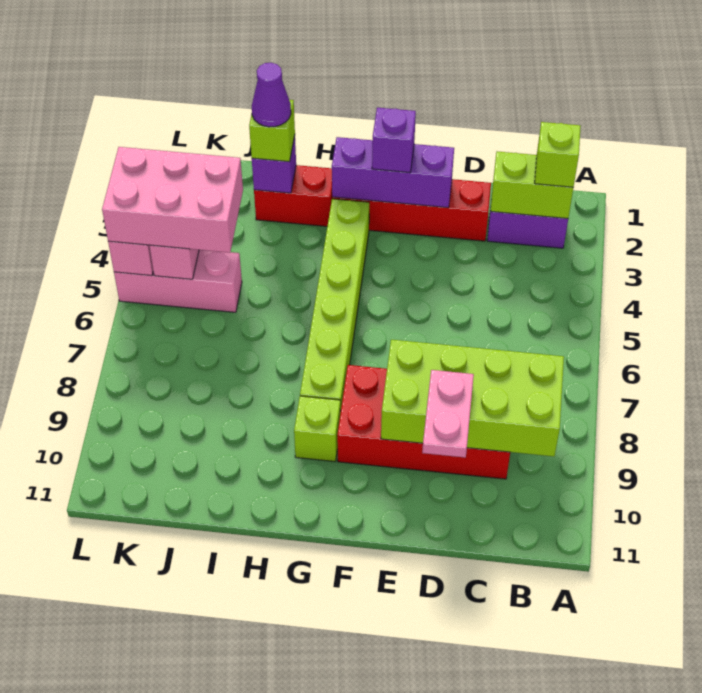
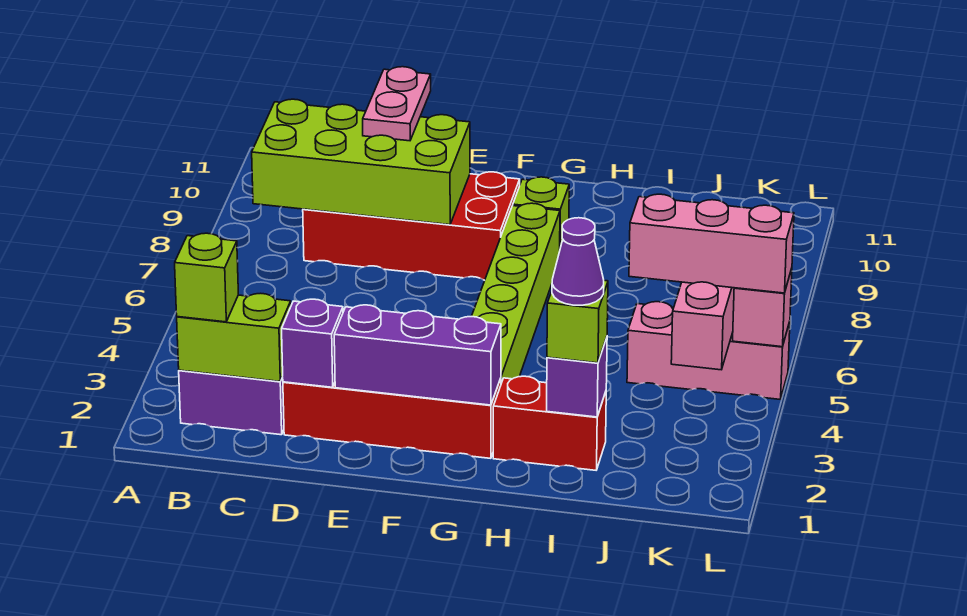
purple brick F2 level 3 -> purple brick D2 level 2
pink brick J4:L5 level 3 -> pink brick J5:L5 level 3

